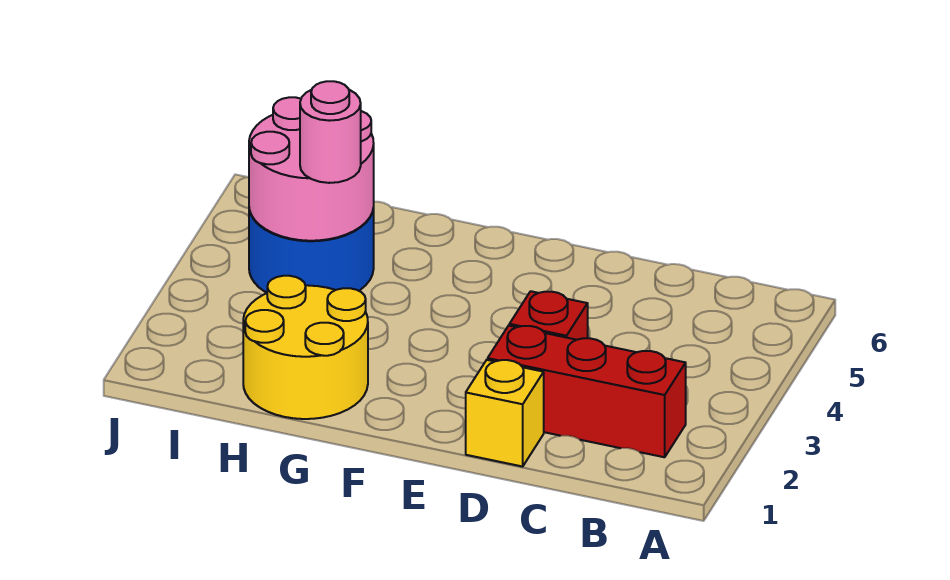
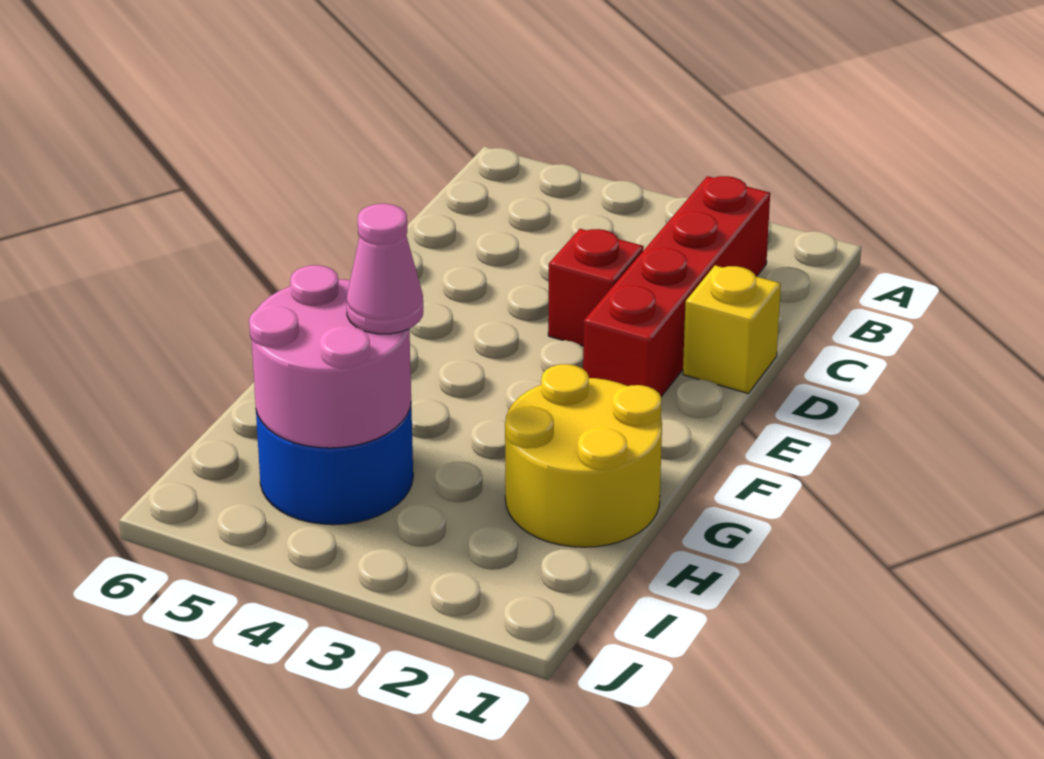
red brick B2:D2 level 1 -> red brick B2:E2 level 1
pink round brick H4 level 3 -> pink cone H4 level 3

